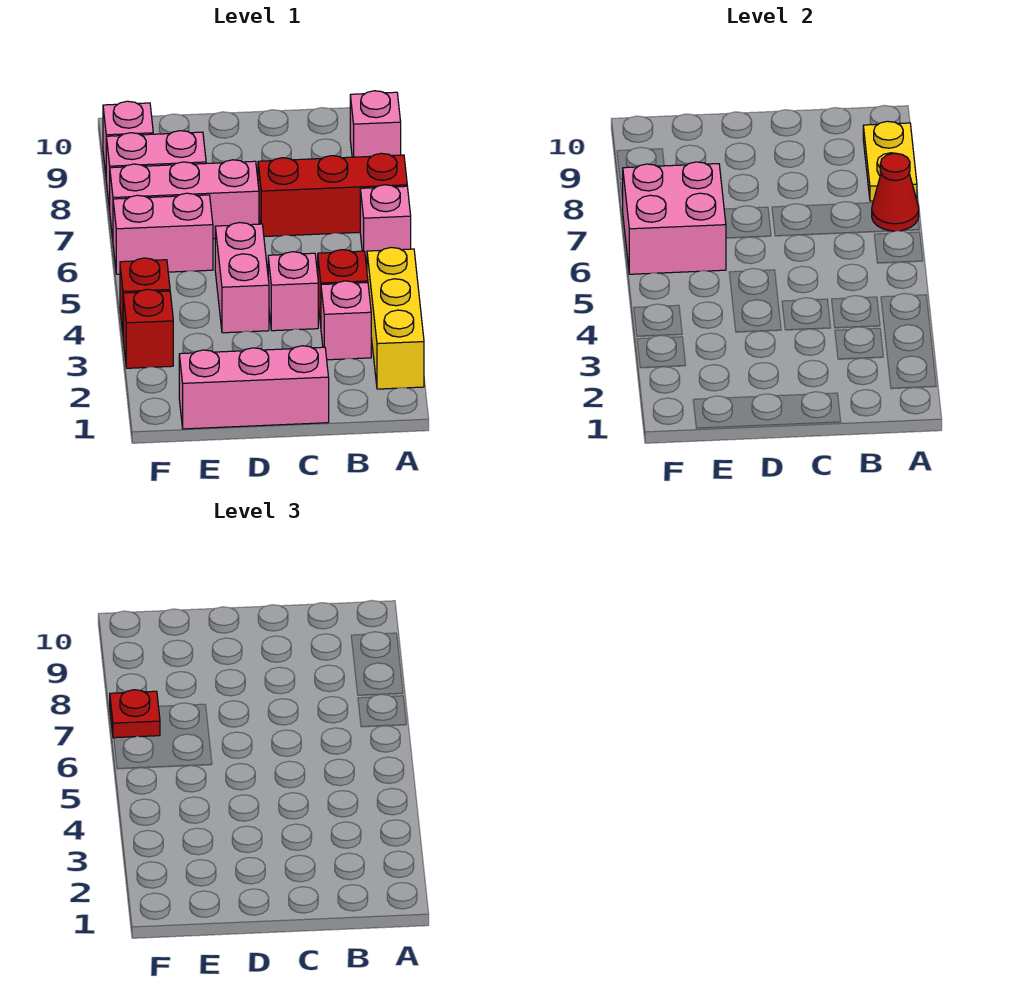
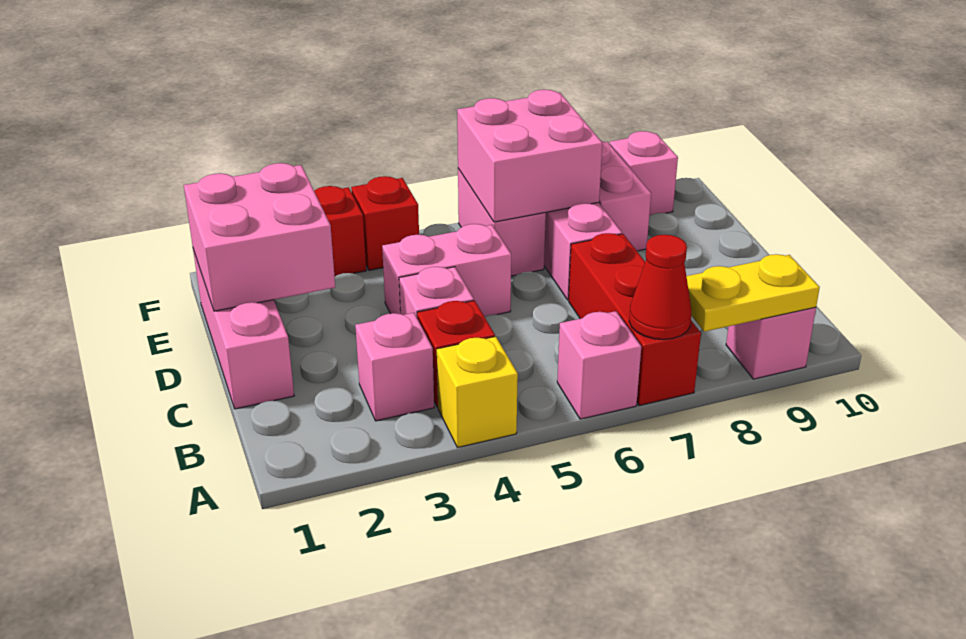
yellow brick A2:A4 level 1 -> yellow brick A4 level 1
none -> pink brick D1:E2 level 2
red plate F7 level 3 -> none

